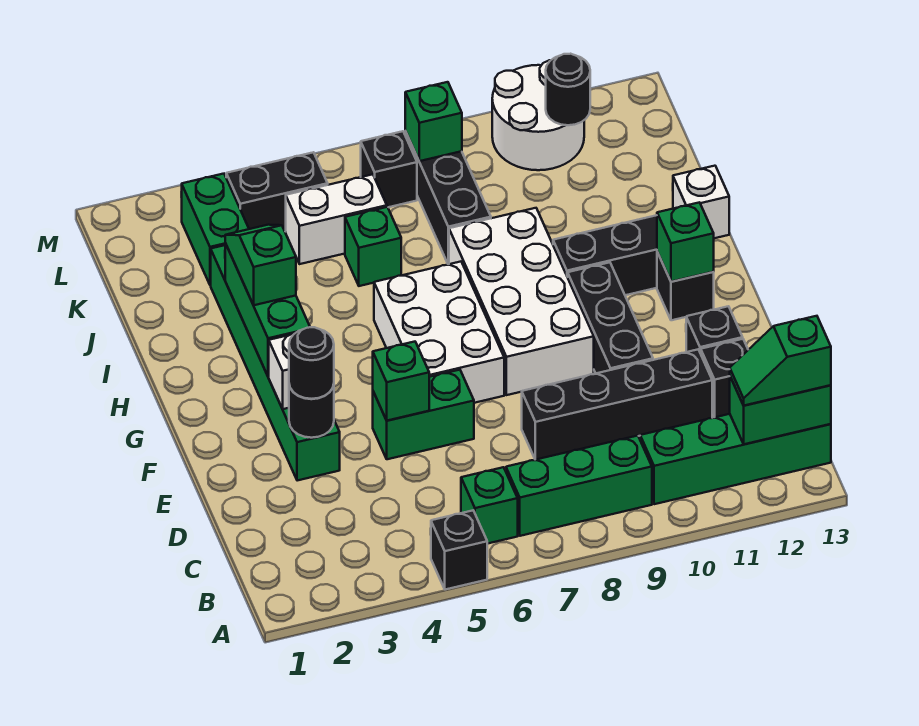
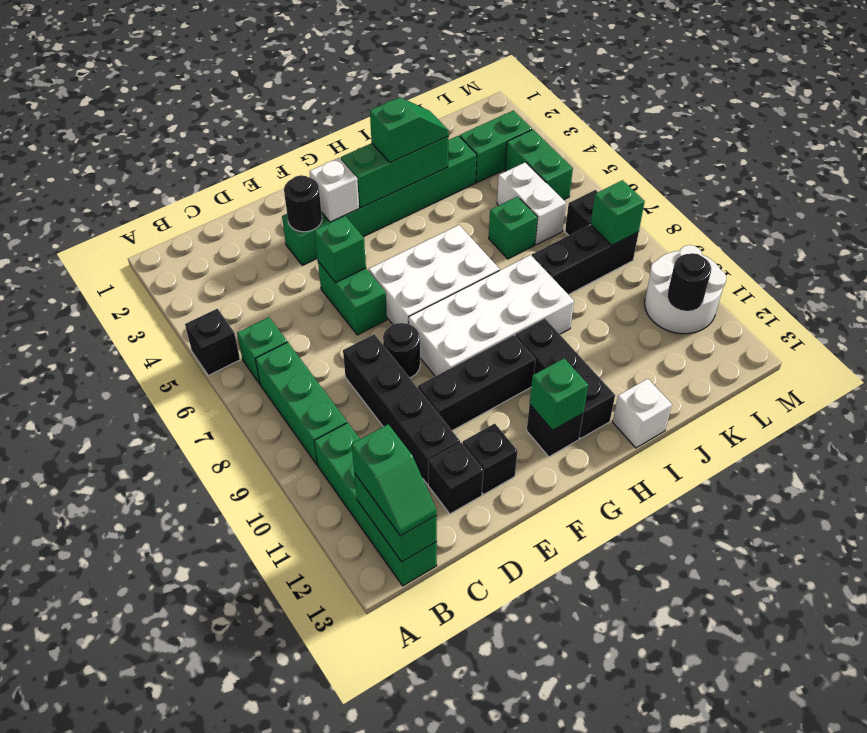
green slope B12:B13 level 3 top 13 -> green slope B12:B13 level 3 top 12
black round brick E3 level 3 -> black round brick E8 level 1
black brick L4:L5 level 1 -> green brick L4:L5 level 1

